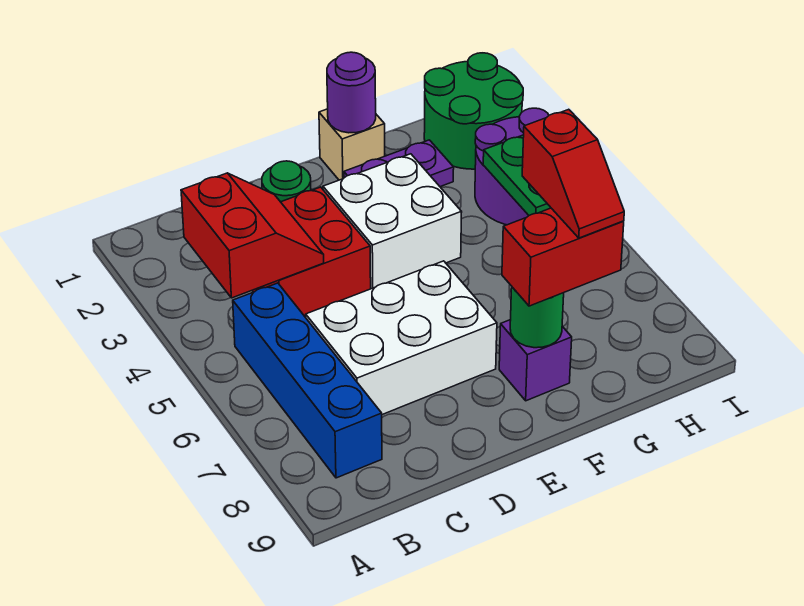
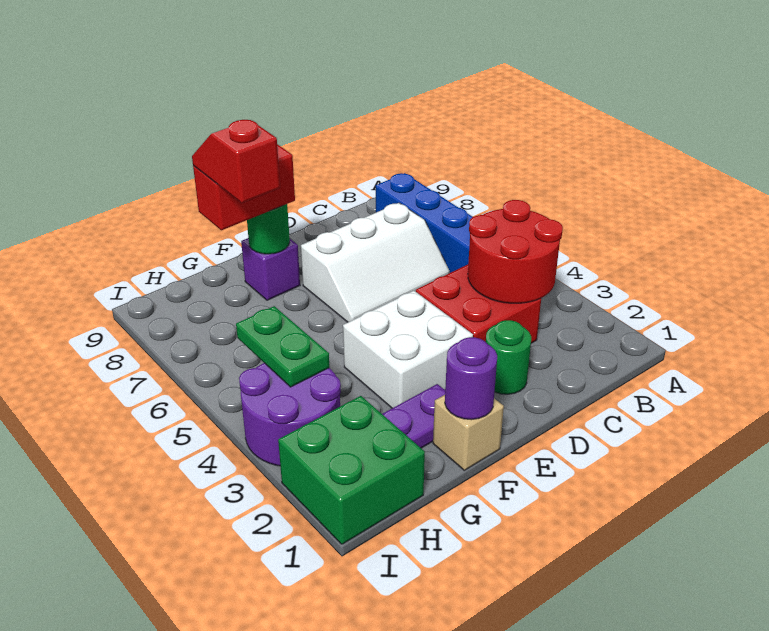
red slope B3:C4 level 2 top B -> red round brick B3:C4 level 2
white brick C6:E7 level 1 -> white slope C6:E7 level 1 top 7
green round brick H1:I2 level 1 -> green brick H1:I2 level 1

